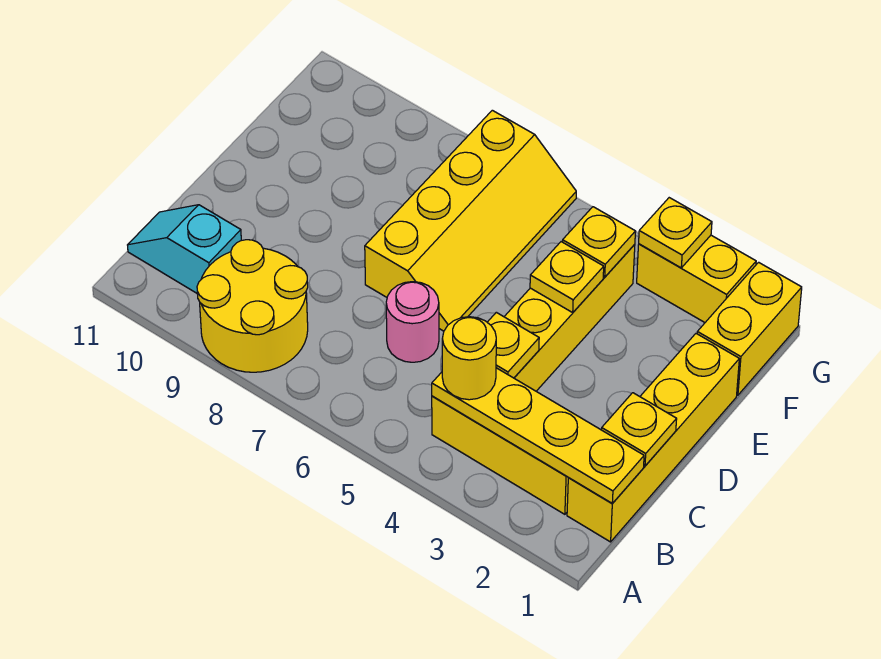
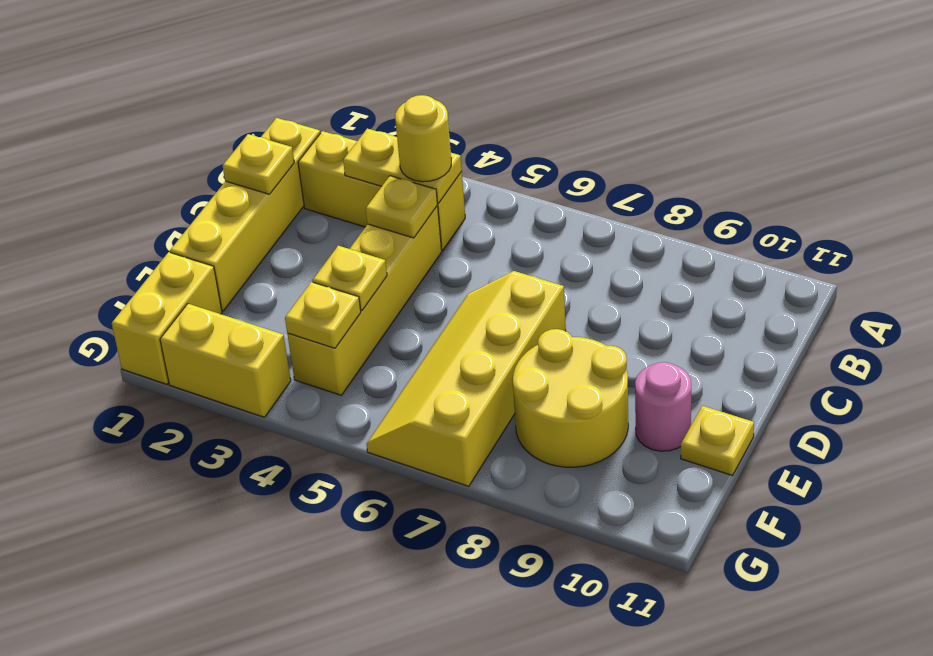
yellow round brick A8:B9 level 1 -> yellow round brick E8:F9 level 1
yellow plate B1:B4 level 2 -> yellow plate B3:B4 level 2
cyan slope B10:B11 level 1 top 10 -> none
pink round brick C6 level 1 -> pink round brick E10 level 1
yellow plate G3 level 2 -> yellow plate E11 level 1

